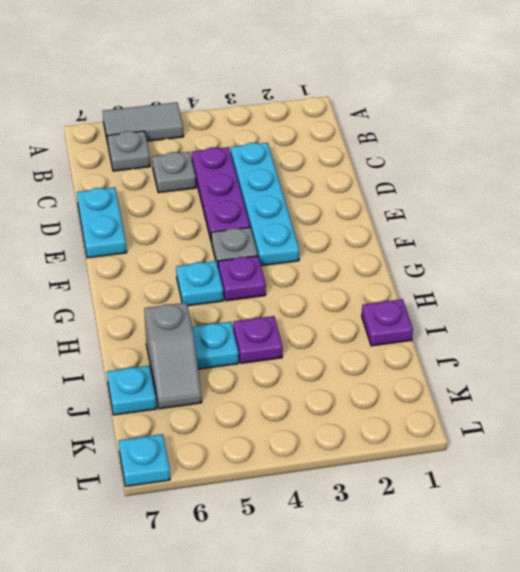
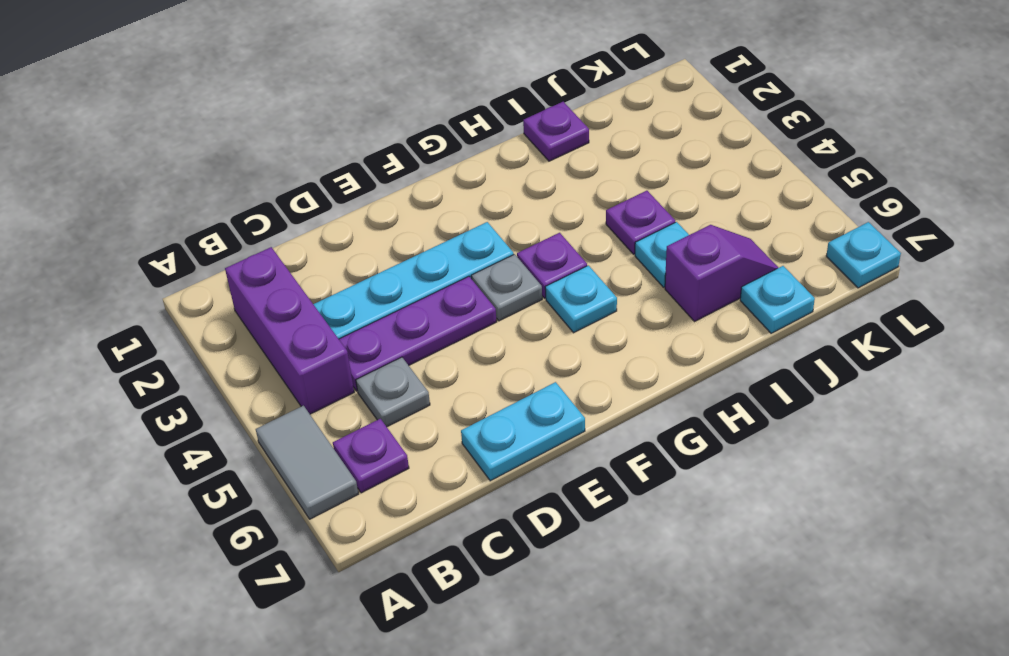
none -> purple brick B2:B4 level 1
grey plate B6 level 1 -> purple plate B6 level 1
grey slope I6:J6 level 1 top I -> purple slope I6:J6 level 1 top I

